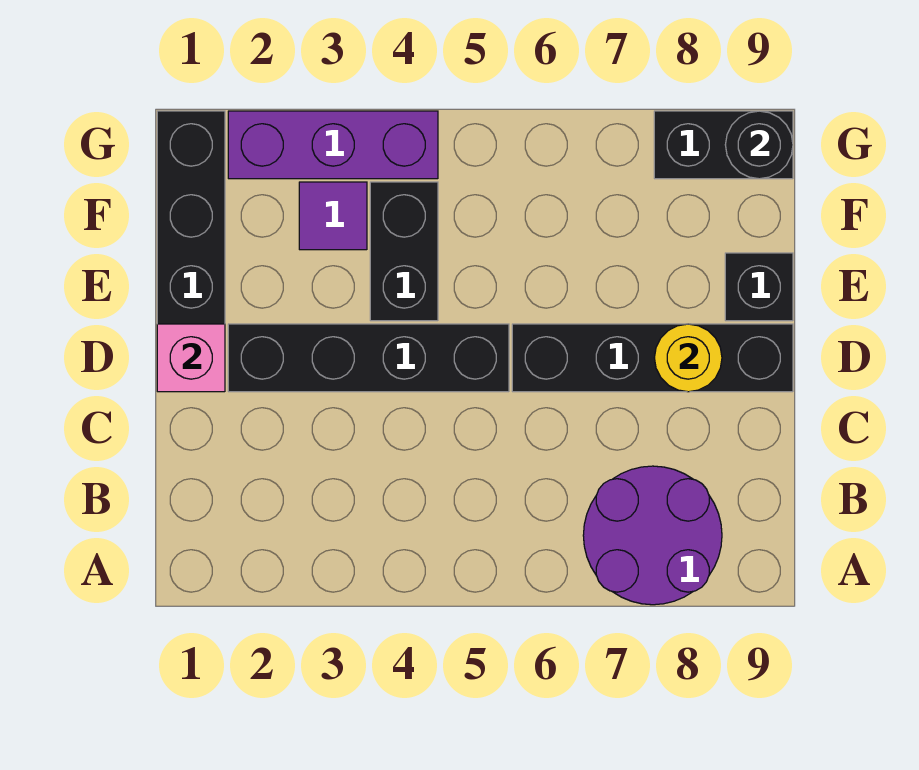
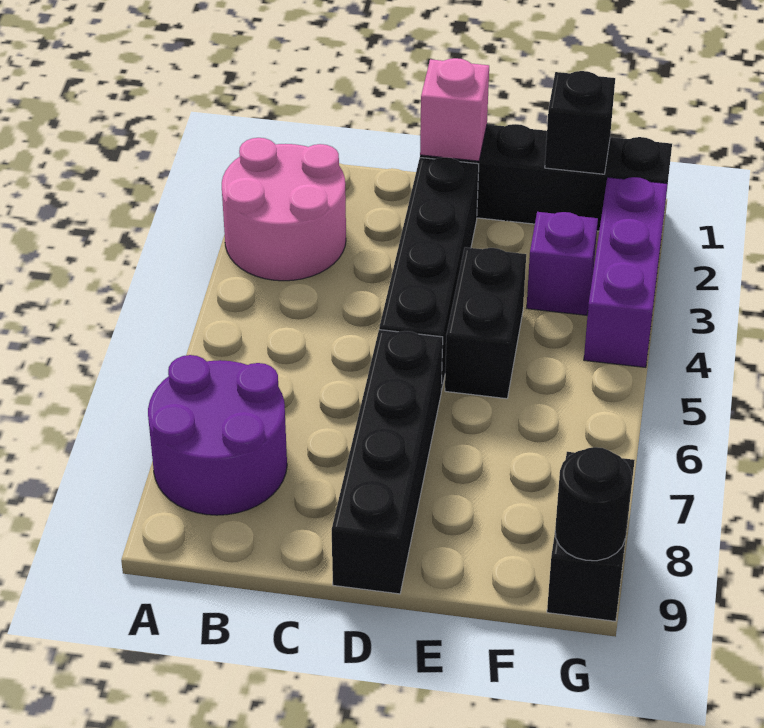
none -> pink round brick A2:B3 level 1
yellow round brick D8 level 2 -> none
black brick E4:F4 level 1 -> black brick E4:E5 level 1
black brick E9 level 1 -> black brick F1 level 2
purple tile F3 level 1 -> purple brick F3 level 1

